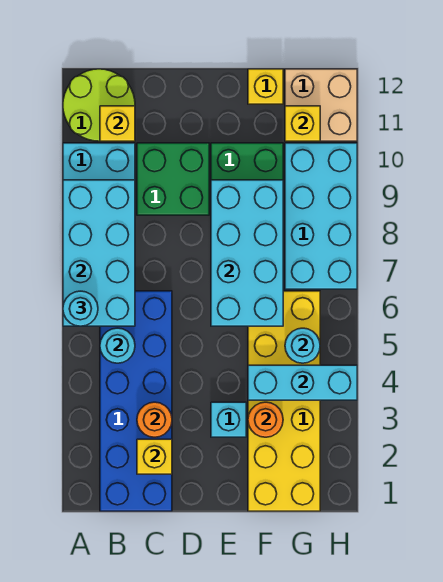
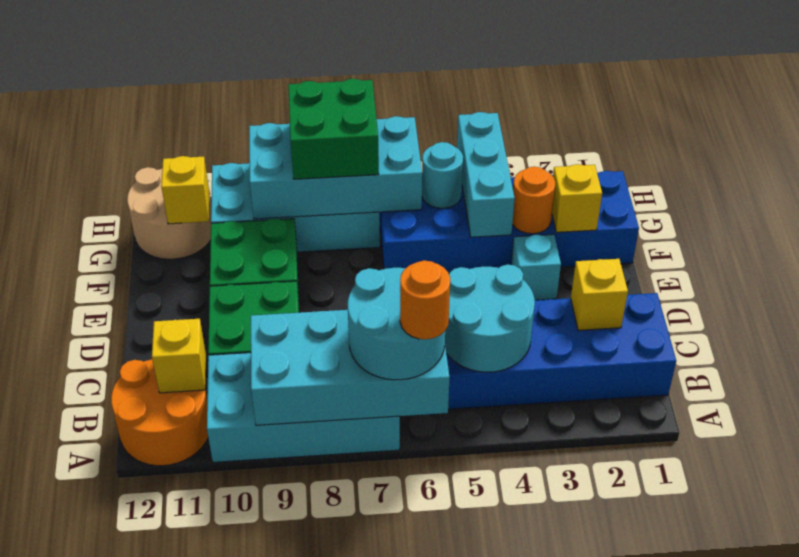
cyan round brick A6 level 3 -> cyan round brick A6:B7 level 3
lime round brick A11:B12 level 1 -> orange round brick A11:B12 level 1
cyan round brick B5 level 2 -> cyan round brick B4:C5 level 2
orange round brick C3 level 2 -> orange round brick A6 level 4
cyan brick E6:F9 level 2 -> cyan brick G6:H9 level 2
yellow brick F1:G6 level 1 -> blue brick F1:G6 level 1
yellow brick F12 level 1 -> yellow brick F2 level 2
none -> green brick G7:H8 level 3
tan brick G11:H12 level 1 -> tan round brick G11:H12 level 1

